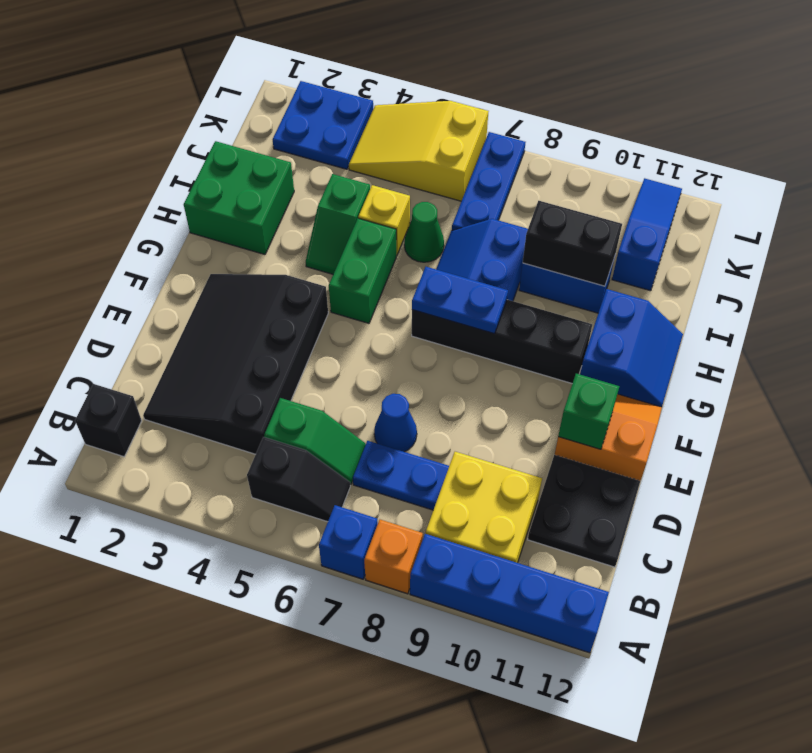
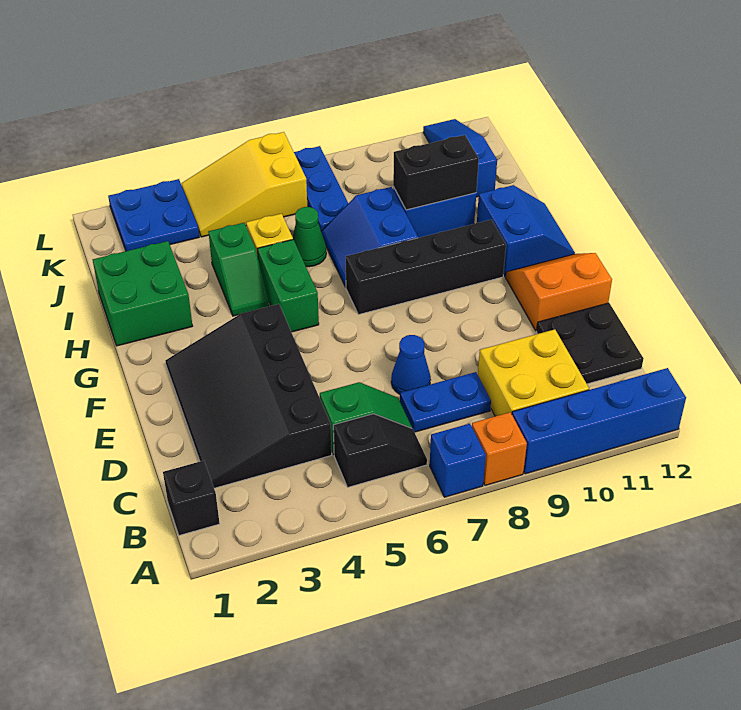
green brick E11 level 2 -> none
blue plate G7:G8 level 2 -> none

